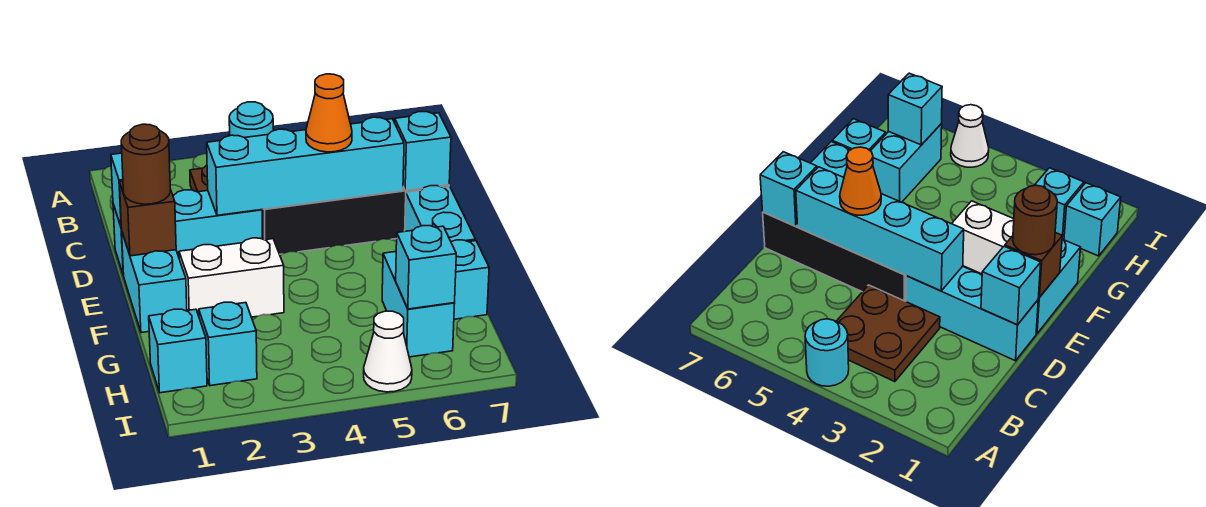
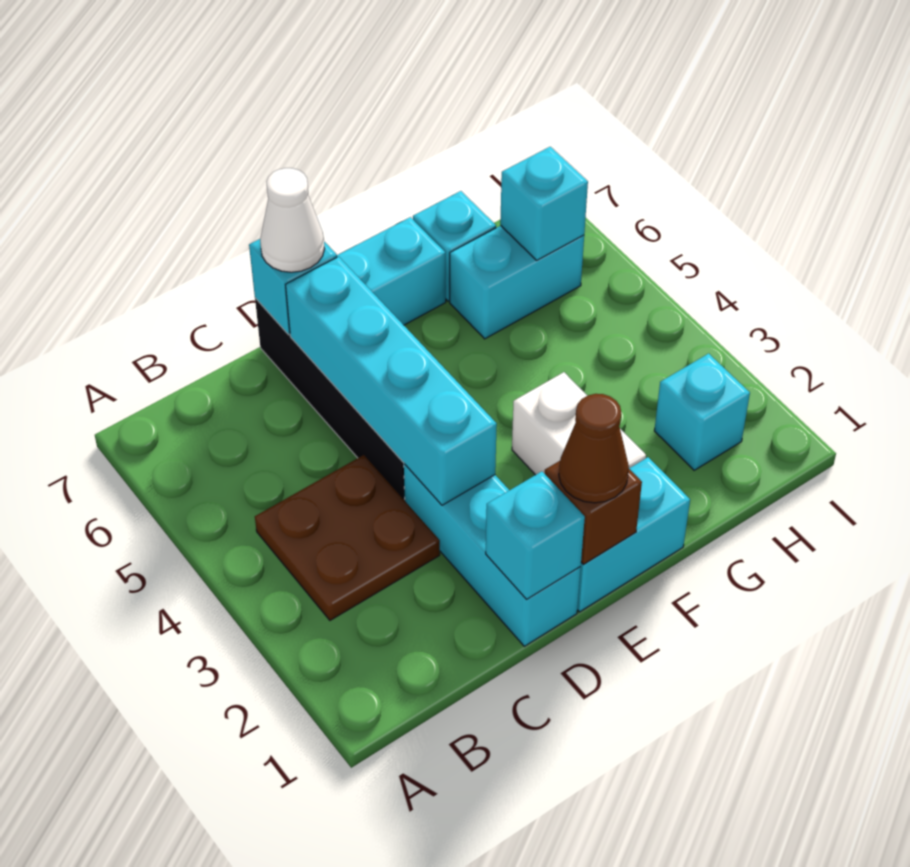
cyan round brick A4 level 1 -> none
orange cone D5 level 3 -> none
brown round brick E1 level 3 -> brown cone E1 level 3
cyan brick H1 level 1 -> none
white cone I5 level 1 -> white cone D7 level 3

